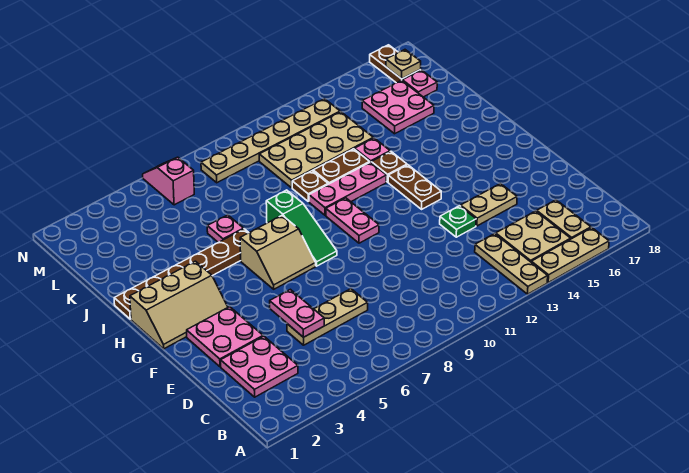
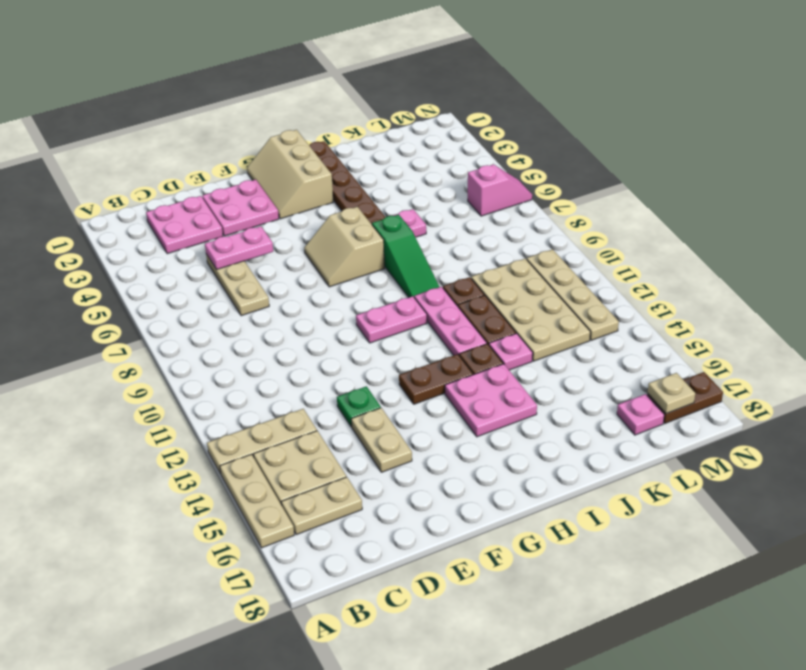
green slope G8:I8 level 1 top I -> green slope I7:I9 level 1 top 7
pink plate K15:L16 level 1 -> pink plate H14:I15 level 1
tan plate M8:M13 level 1 -> tan plate M10:M13 level 1

